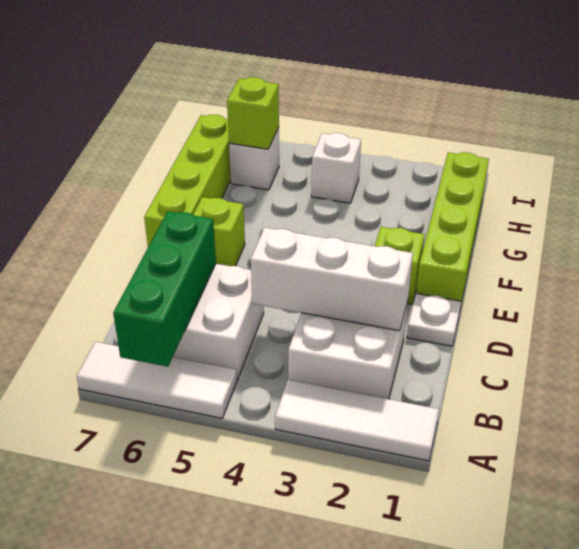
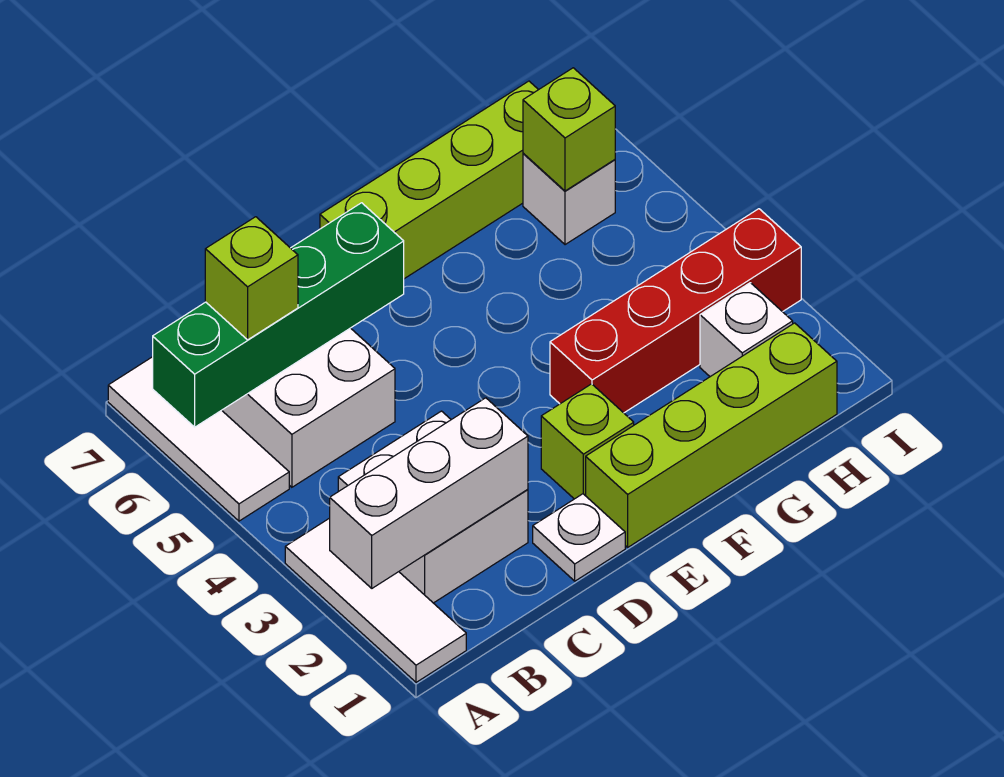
green brick A6:C6 level 2 -> green brick A6:D6 level 2
white brick C2:C4 level 2 -> white brick A2:C2 level 2
lime brick E6 level 1 -> lime brick B6 level 3
none -> red brick F3:I3 level 1
white brick H4 level 1 -> white brick H2 level 1

